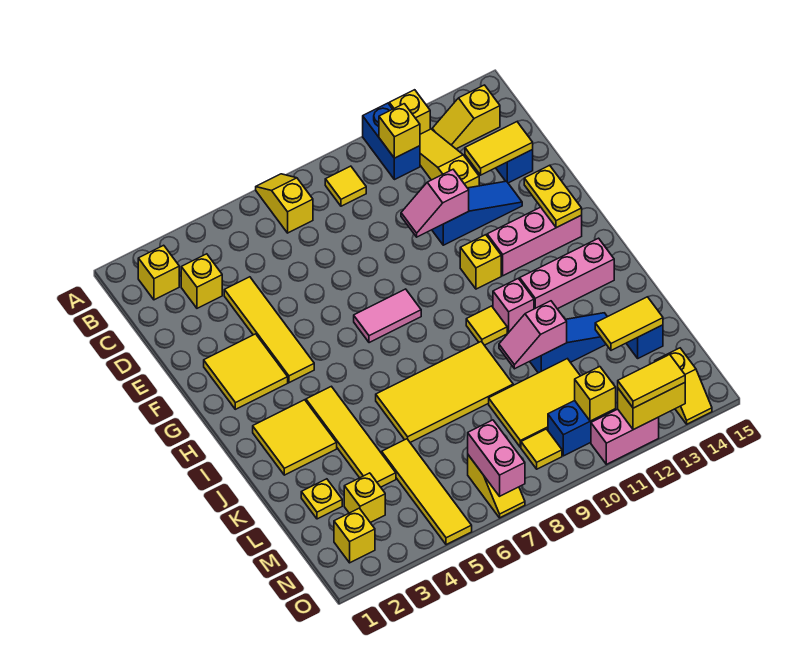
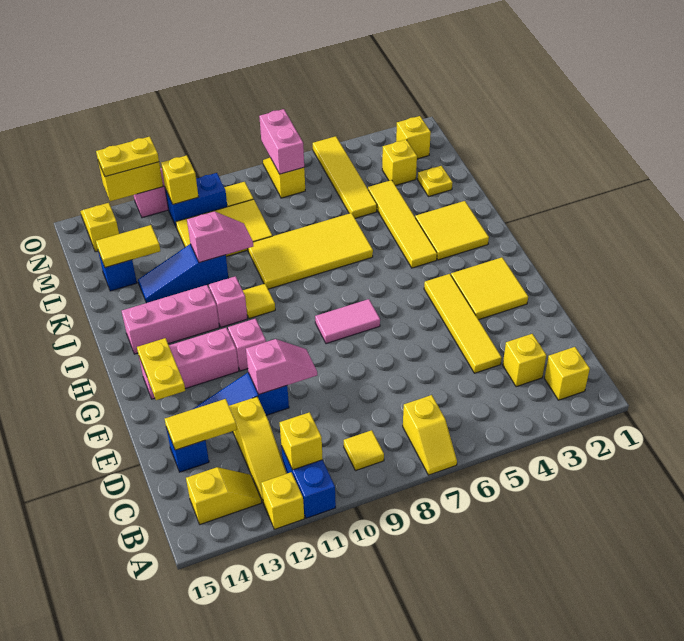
yellow brick G11 level 1 -> pink brick G11 level 1
yellow tile O12:O13 level 3 -> yellow plate O12:O13 level 3

